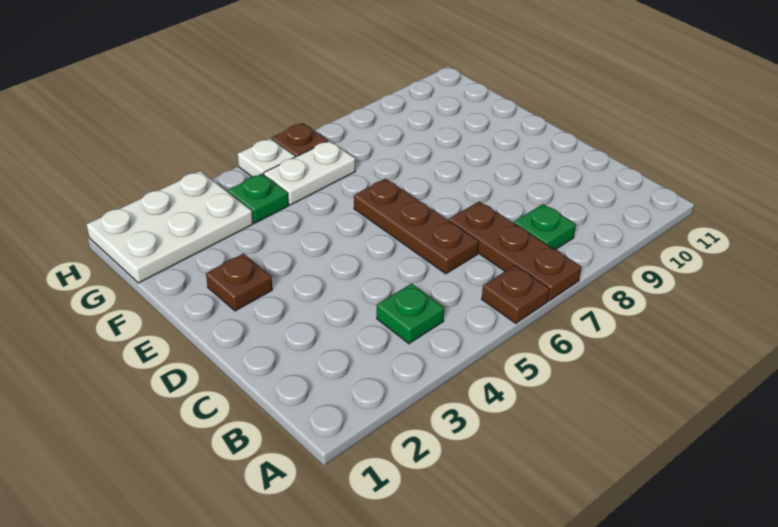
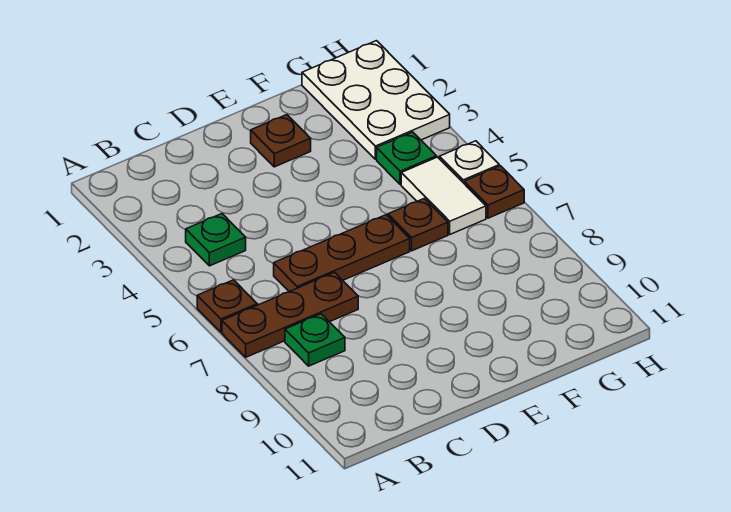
none -> brown plate F6 level 1
white plate G5:G6 level 1 -> white tile G5:G6 level 1

